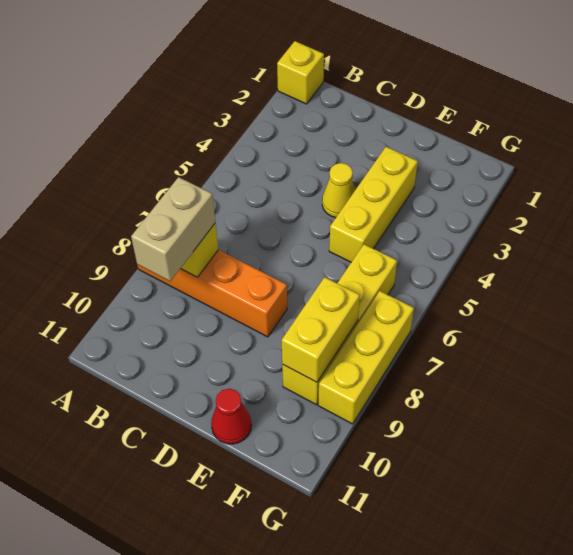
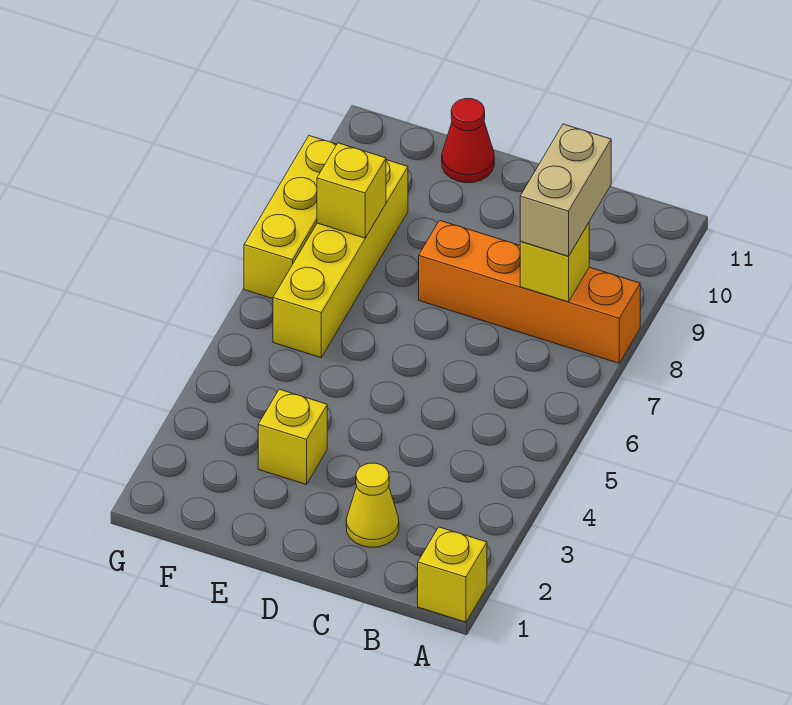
yellow cone D4 level 1 -> yellow cone C2 level 1
yellow brick E3:E5 level 1 -> yellow brick E3 level 1
yellow brick F8:F9 level 2 -> yellow brick F8 level 2

